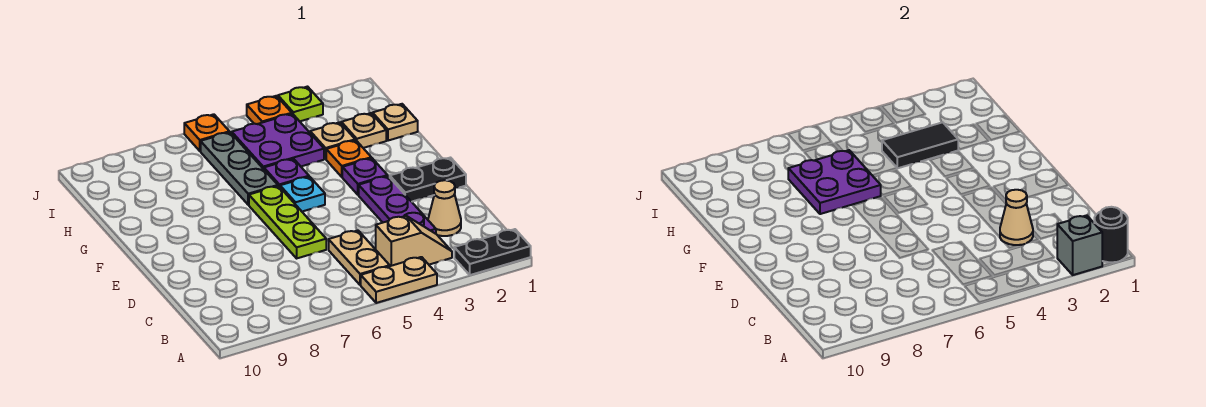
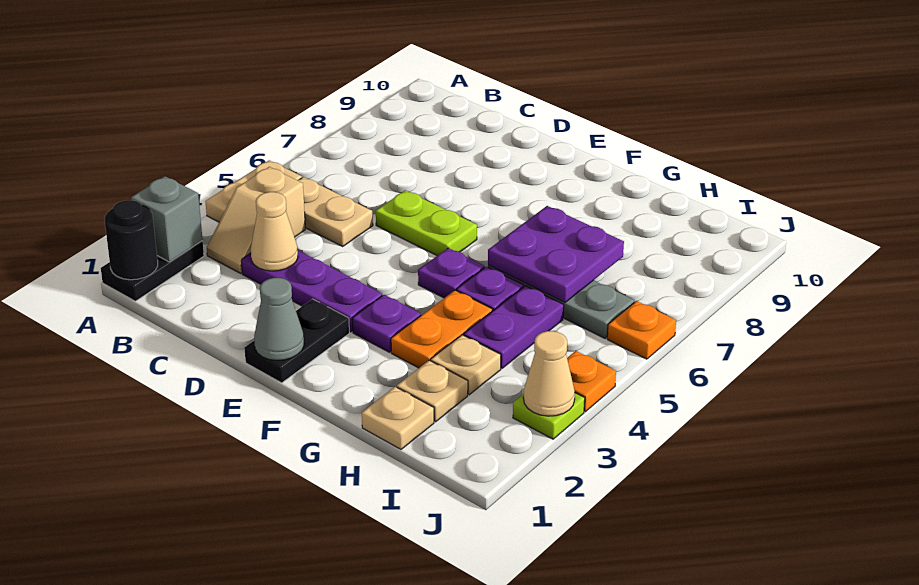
tan cone C2 level 1 -> tan cone J3 level 2
lime plate D6:F6 level 1 -> lime plate D6:E6 level 1
none -> grey cone E1 level 2
cyan plate F5 level 1 -> purple plate F5 level 1
orange plate G3 level 1 -> orange plate G3:G4 level 1
black tile H3:H4 level 2 -> none
purple plate H4:I5 level 1 -> purple plate H4:H5 level 1

